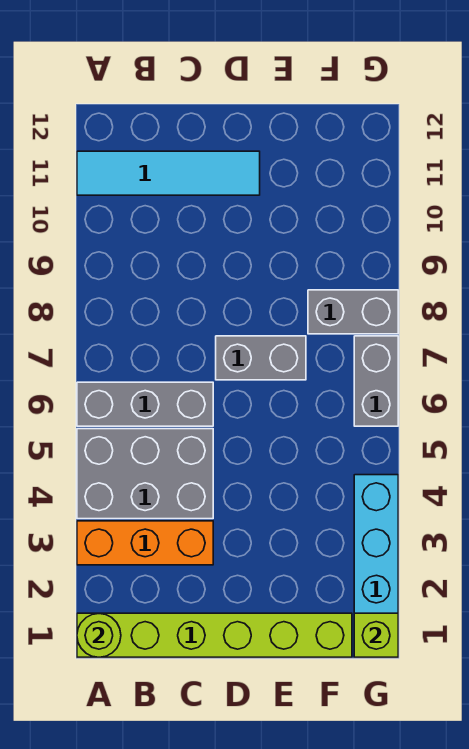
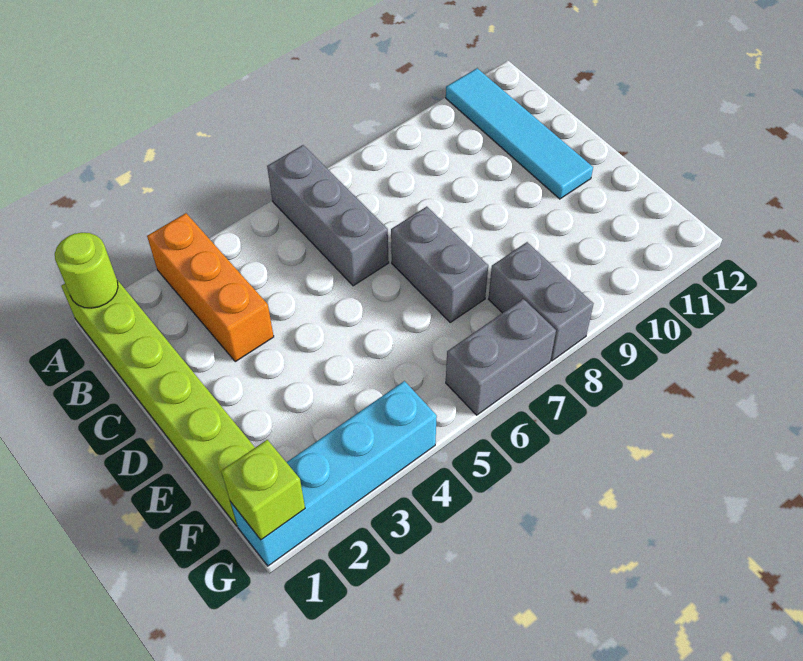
grey brick A4:C5 level 1 -> none

